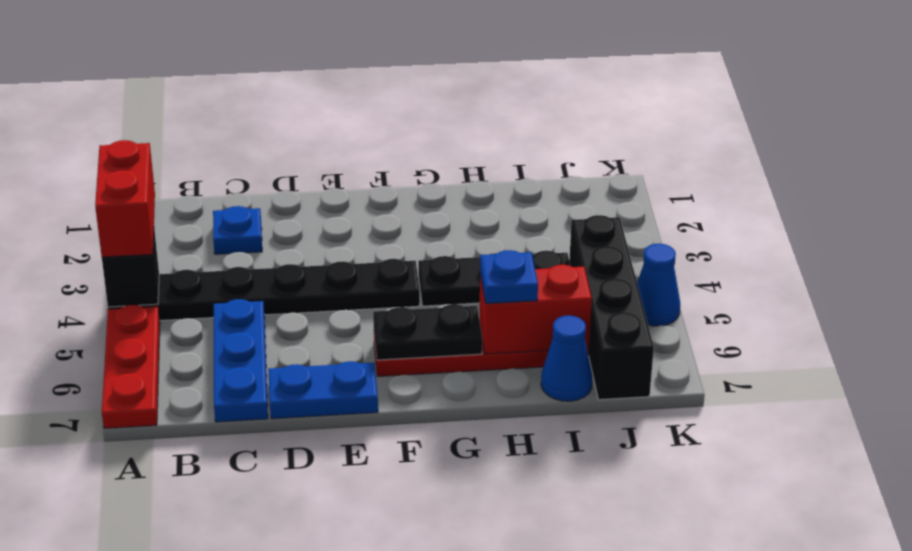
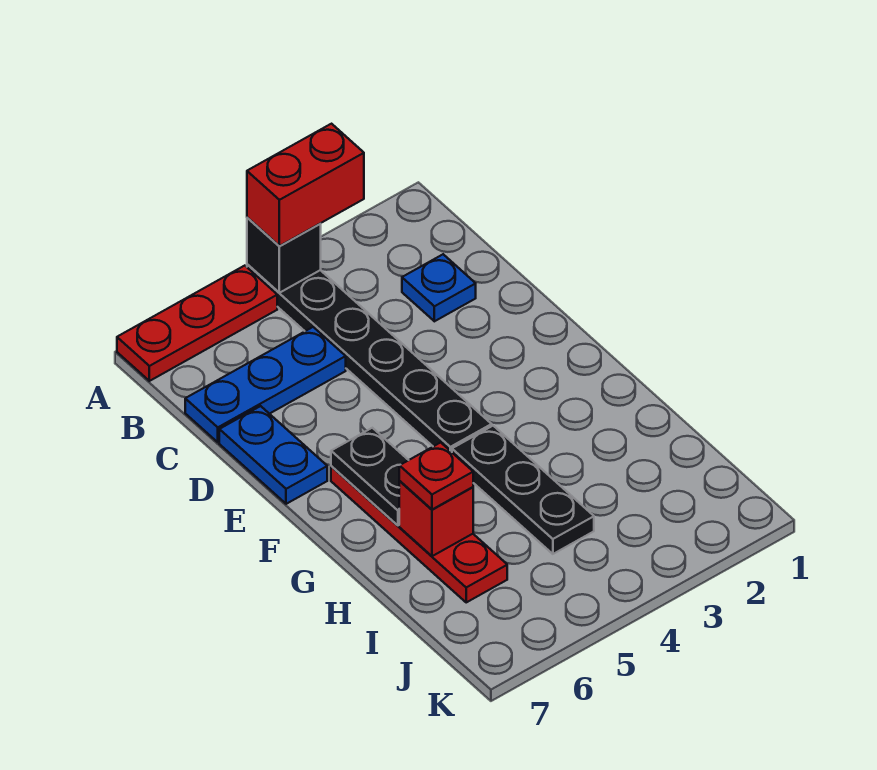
red brick H6:I6 level 2 -> red brick H6 level 2
blue plate H6 level 3 -> red plate H6 level 3
blue cone I7 level 1 -> none
black brick J4:J7 level 1 -> none
blue cone K5 level 1 -> none

